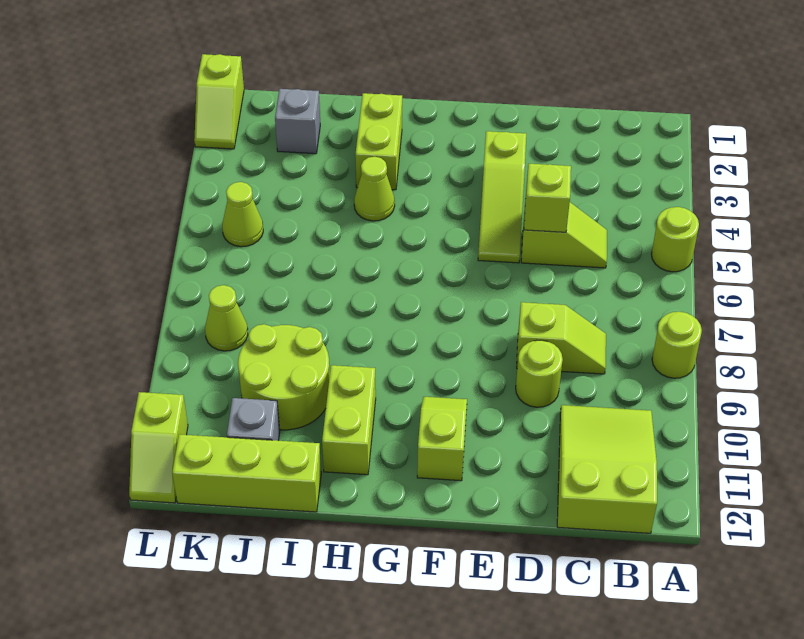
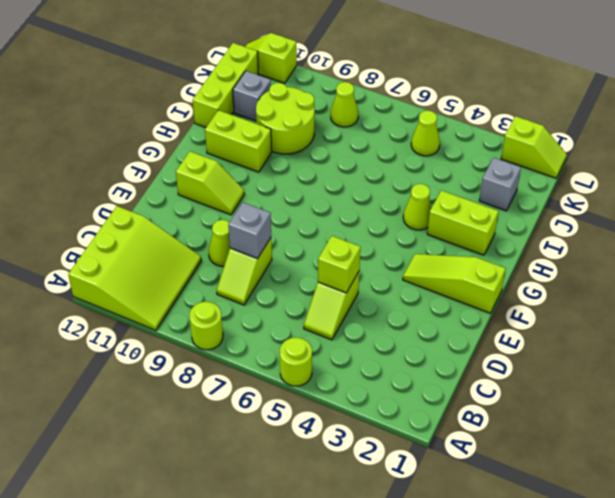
lime slope B10:C12 level 1 top 12 -> lime slope A10:C12 level 1 top 12
none -> grey brick D8 level 2
lime round brick D9 level 1 -> lime cone D9 level 1
lime slope E3:E5 level 1 top 3 -> lime slope F1:F3 level 1 top 1
lime slope L1:L2 level 1 top 1 -> lime slope L1:L2 level 1 top 2

